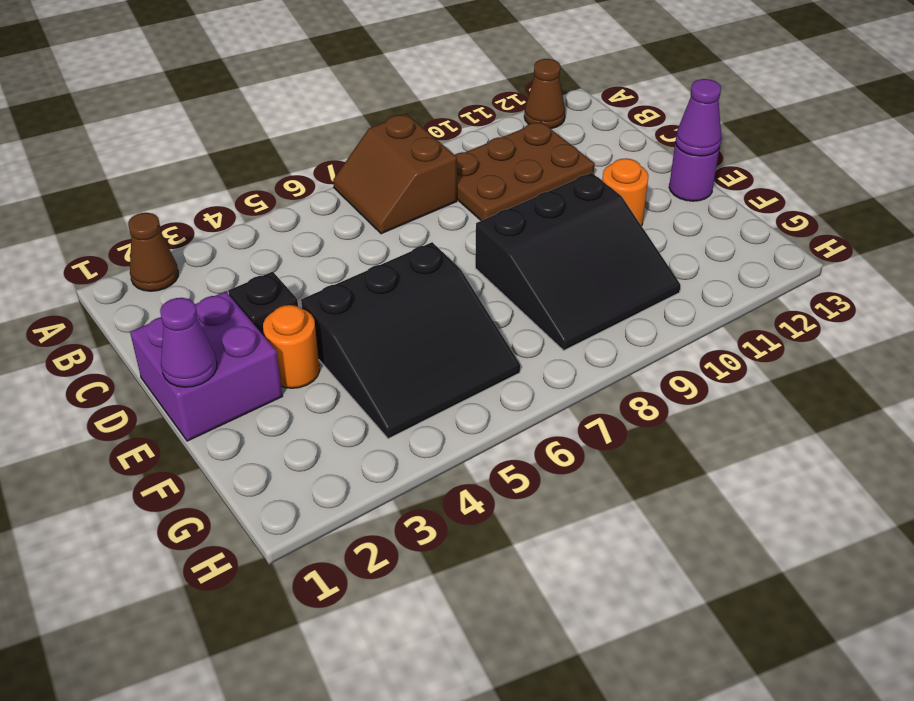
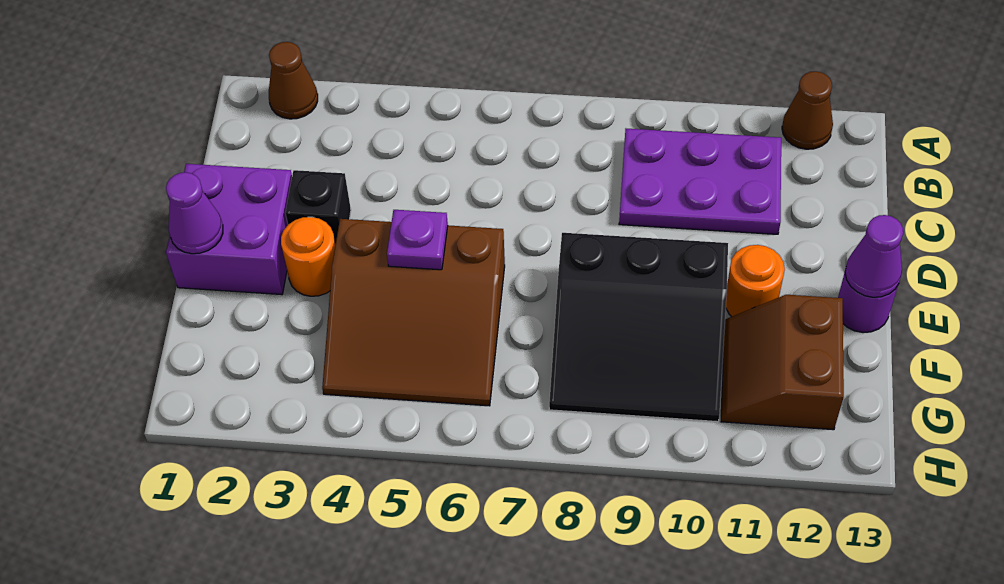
brown slope A7:B8 level 1 top 8 -> brown slope F11:G12 level 1 top 12
brown plate B9:C11 level 1 -> purple plate B9:C11 level 1
black slope E4:G6 level 1 top E -> brown slope E4:G6 level 1 top E
none -> purple plate E5 level 2

